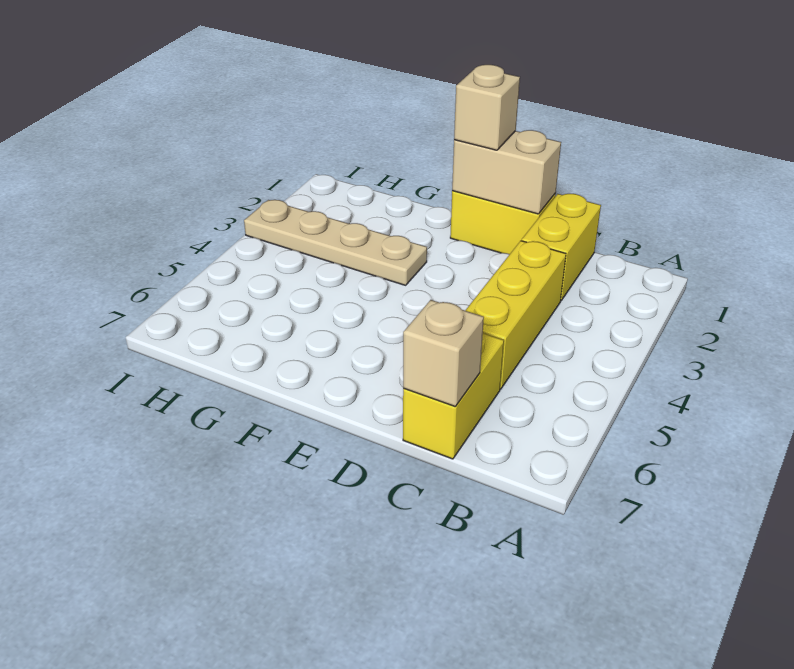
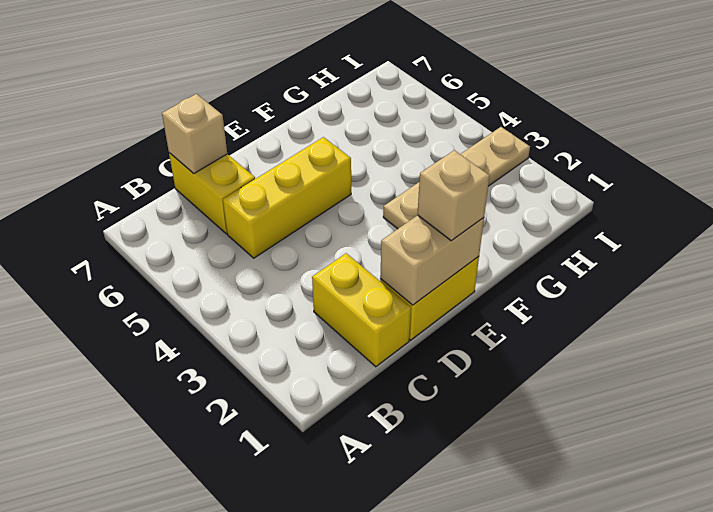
yellow brick C3:C5 level 1 -> yellow brick C5:E5 level 1

